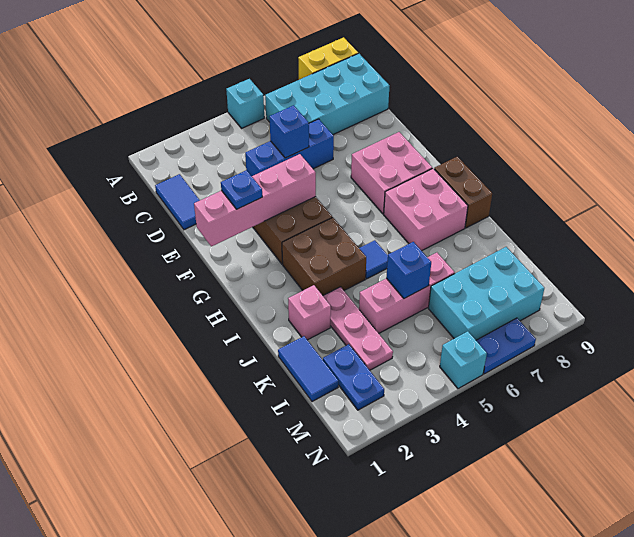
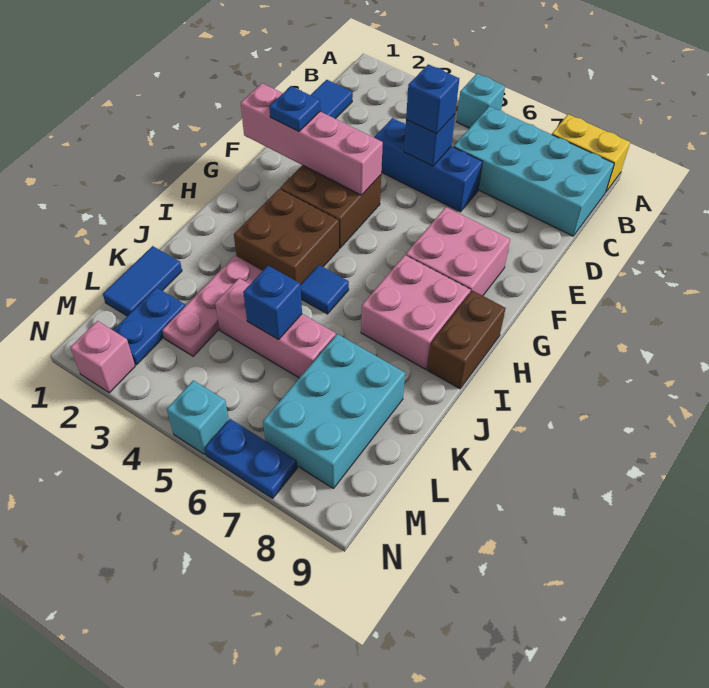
none -> blue brick D5 level 3
pink brick J2 level 1 -> pink brick N2 level 1
cyan brick L6:M8 level 1 -> cyan brick K7:M8 level 1

